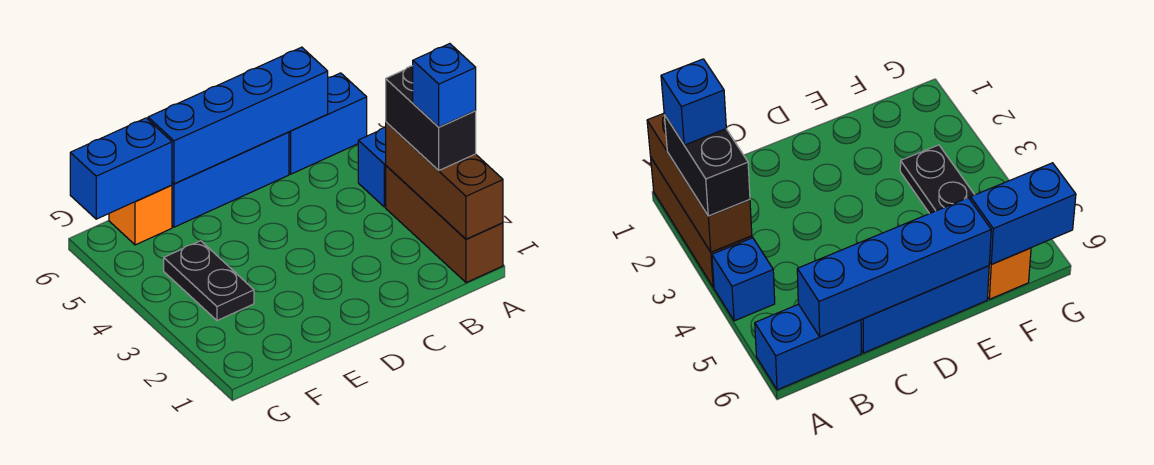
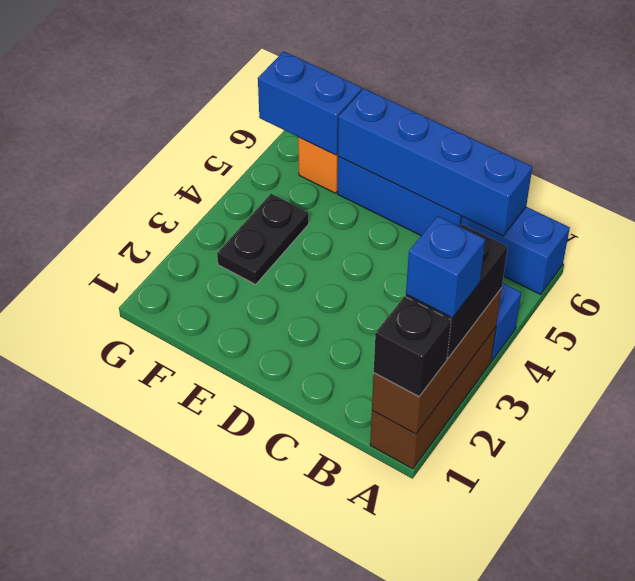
none -> black brick A1 level 3

